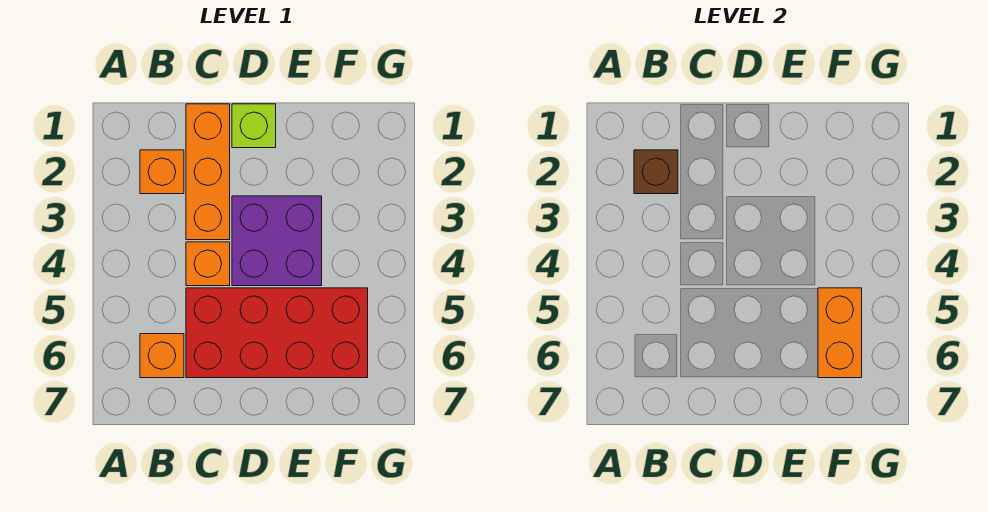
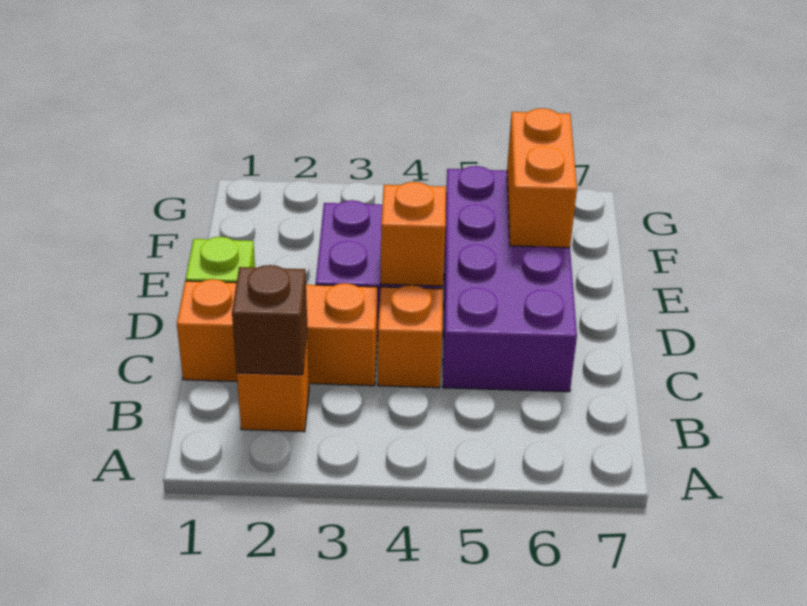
orange brick B6 level 1 -> orange brick D4 level 2
red brick C5:F6 level 1 -> purple brick C5:F6 level 1
orange brick F5:F6 level 2 -> orange brick E6:F6 level 2

